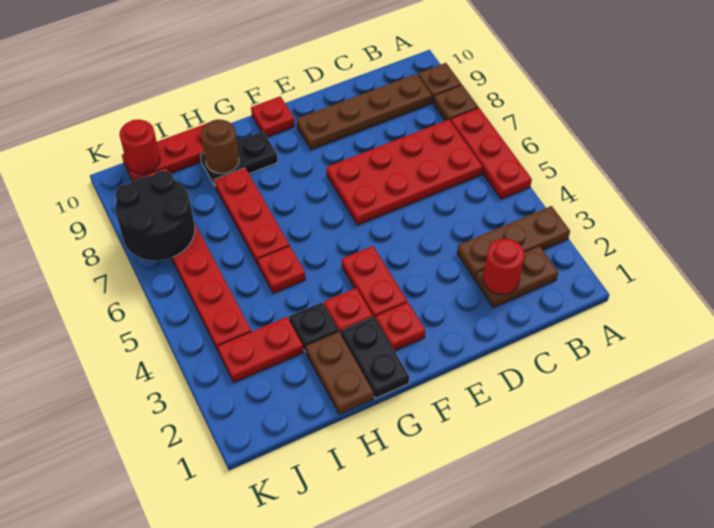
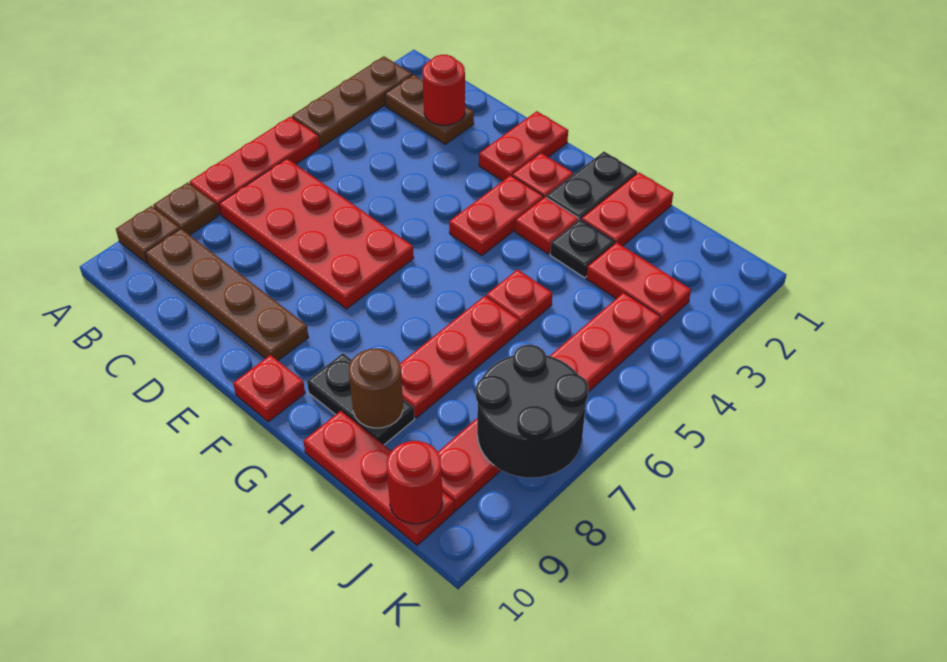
brown plate A3:C3 level 1 -> brown plate A2:A4 level 1
none -> red plate E1:E2 level 1
brown plate H1:H2 level 1 -> red plate H1:H2 level 1

